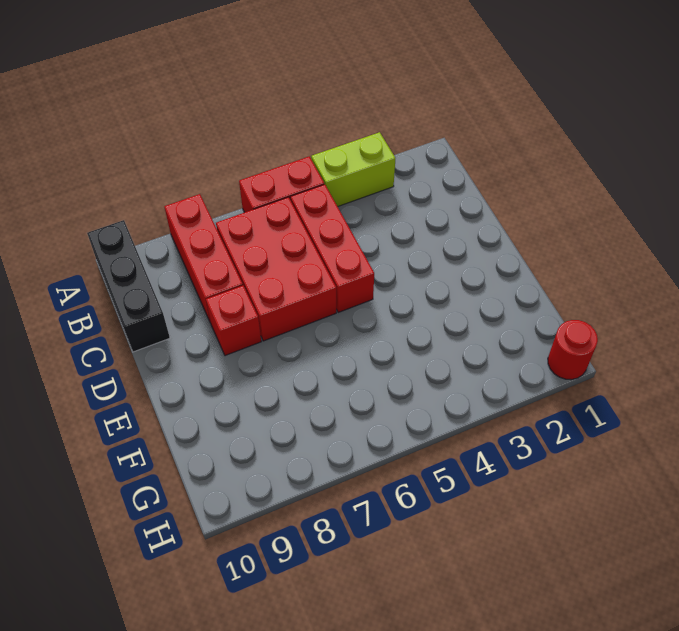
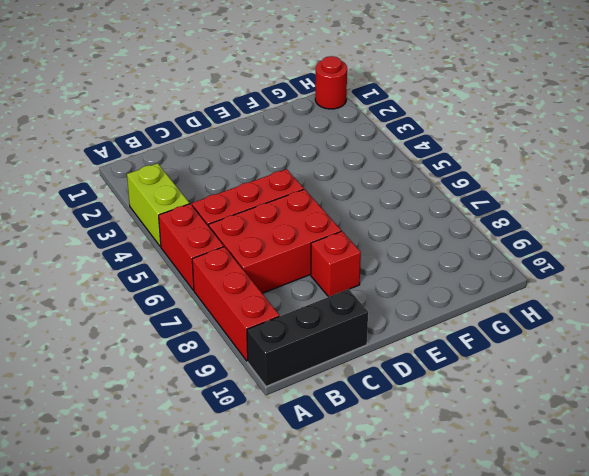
red brick A8:C8 level 1 -> red brick A7:A9 level 1

